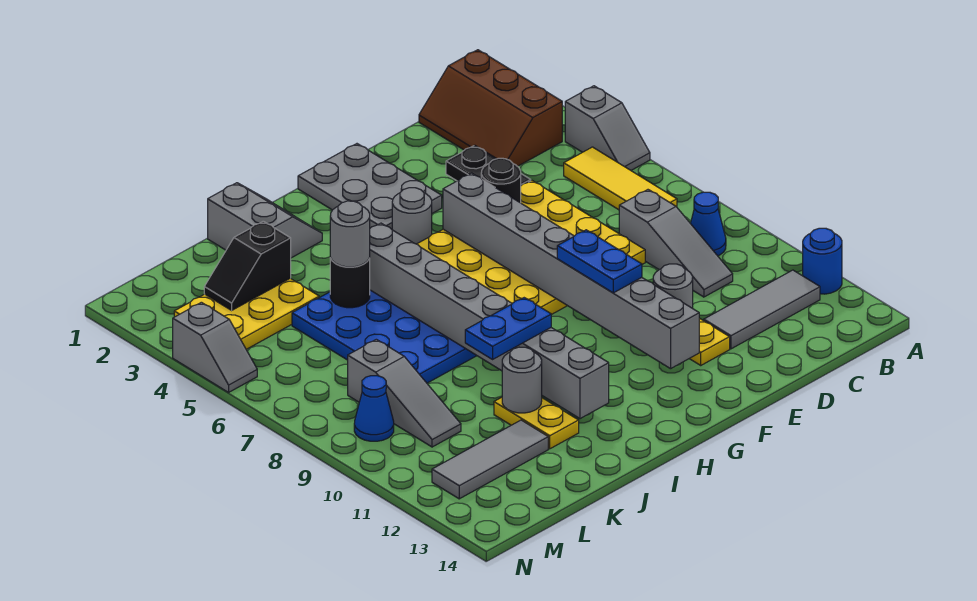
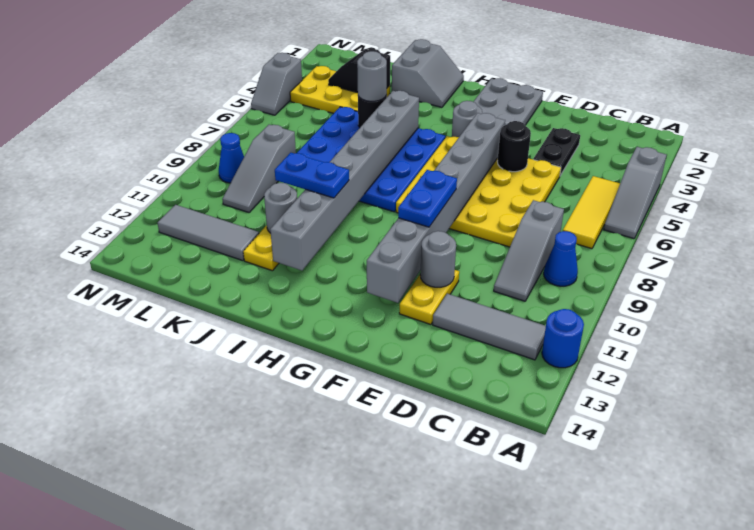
grey slope A4:A5 level 1 top 4 -> grey slope A4:A6 level 1 top 4
brown slope B1:C3 level 1 top B -> none

